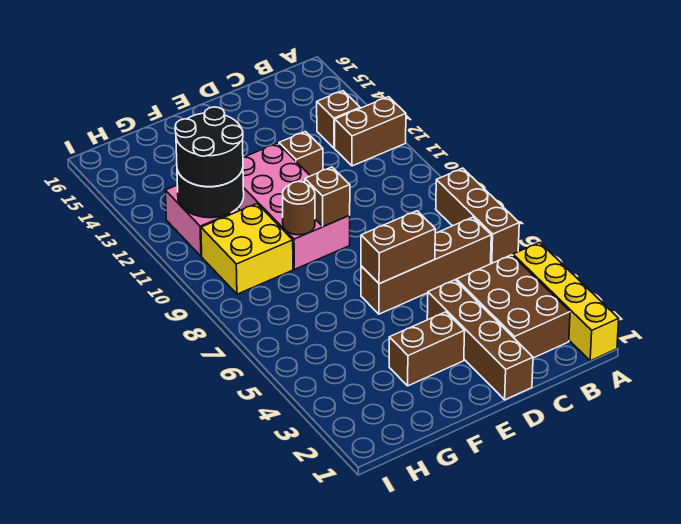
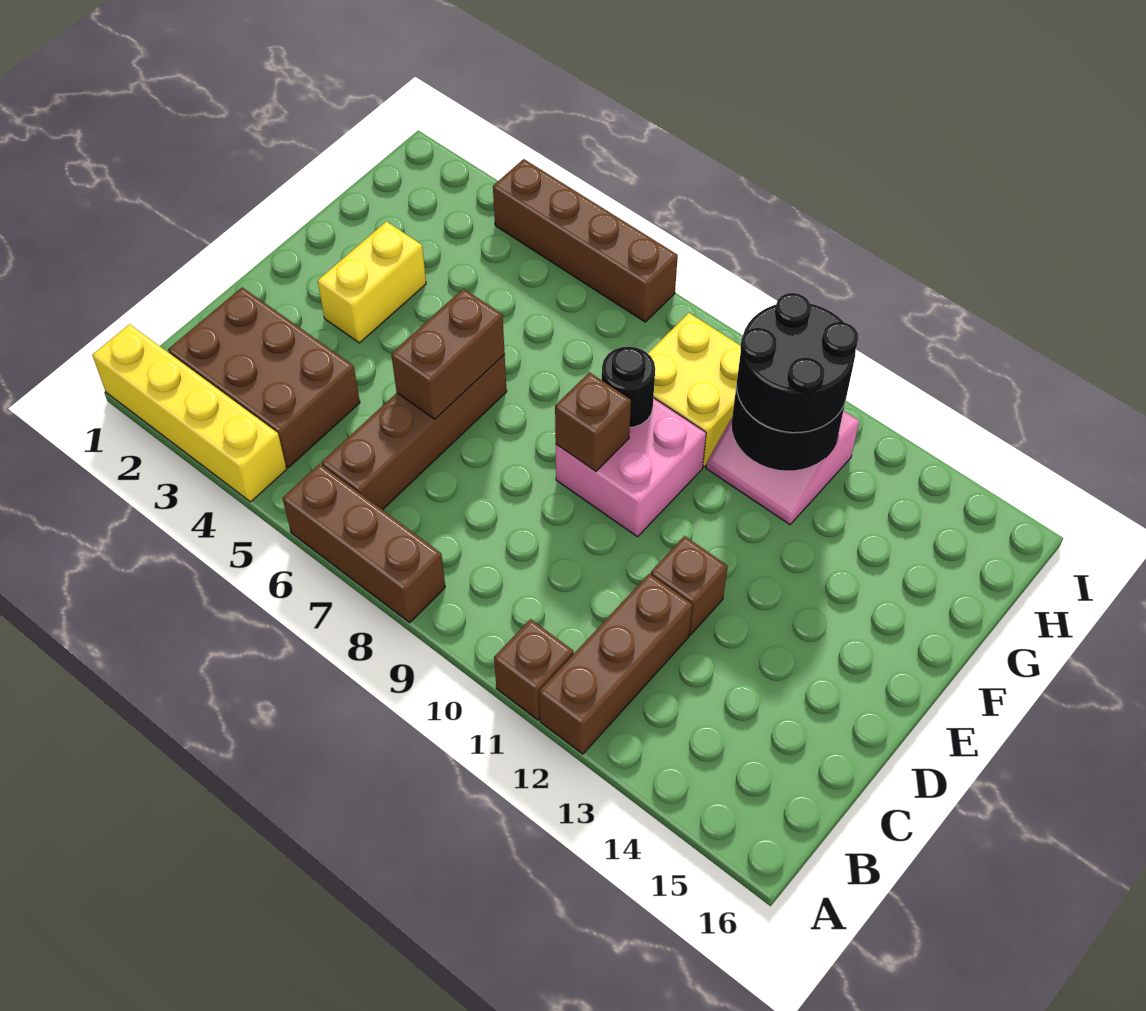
brown brick A12:B12 level 1 -> brown brick A12:C12 level 1
brown brick B13 level 1 -> brown brick A11 level 1
brown brick D1:D4 level 1 -> brown brick I4:I7 level 1
brown brick E3:F3 level 1 -> yellow brick E3:F3 level 1
pink brick E9:F12 level 1 -> pink brick E9:F10 level 1
brown round brick F9 level 2 -> black round brick F9 level 2

